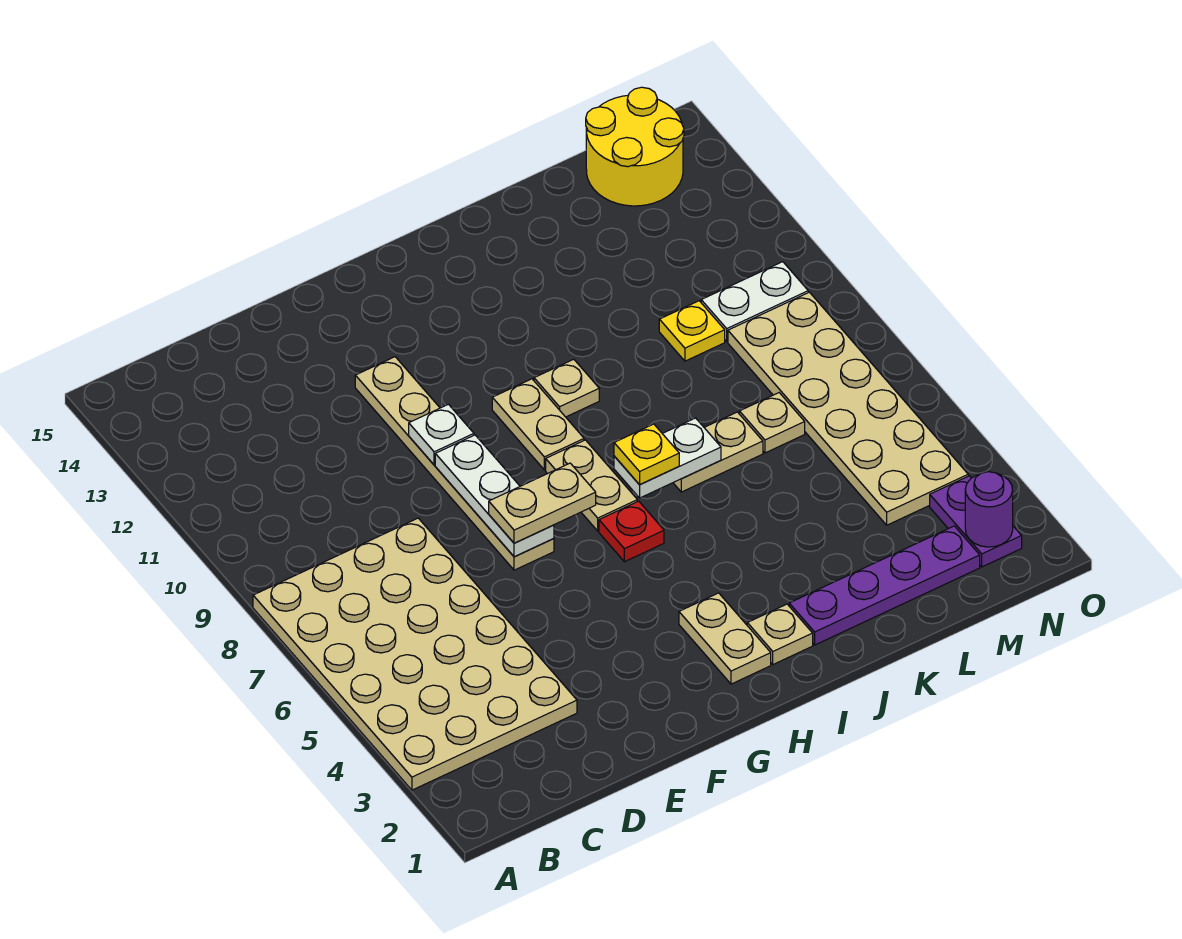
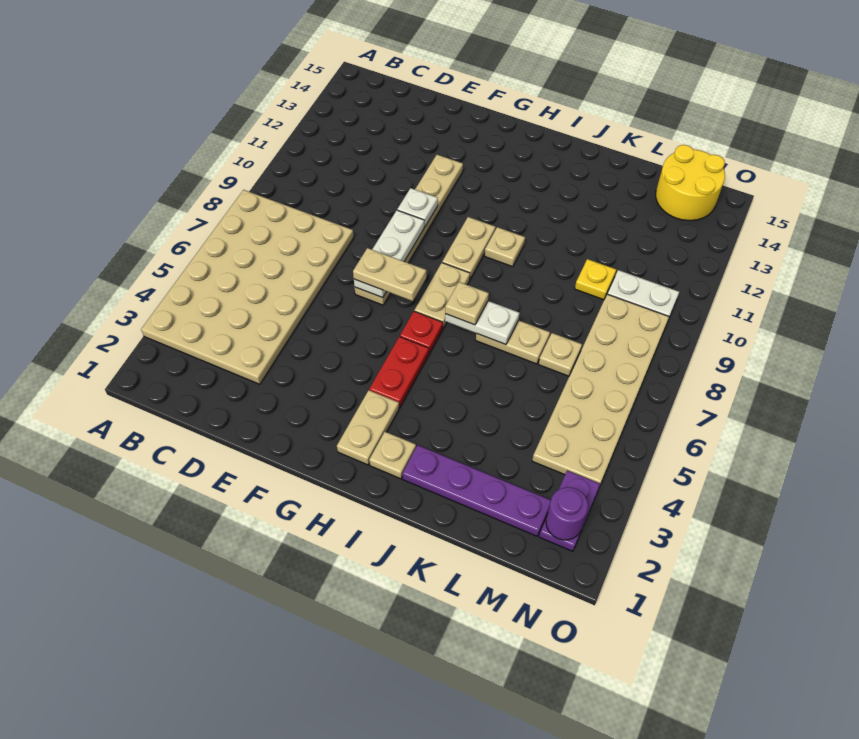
none -> red plate H4:H5 level 1
yellow plate I7 level 3 -> tan plate I7 level 3

